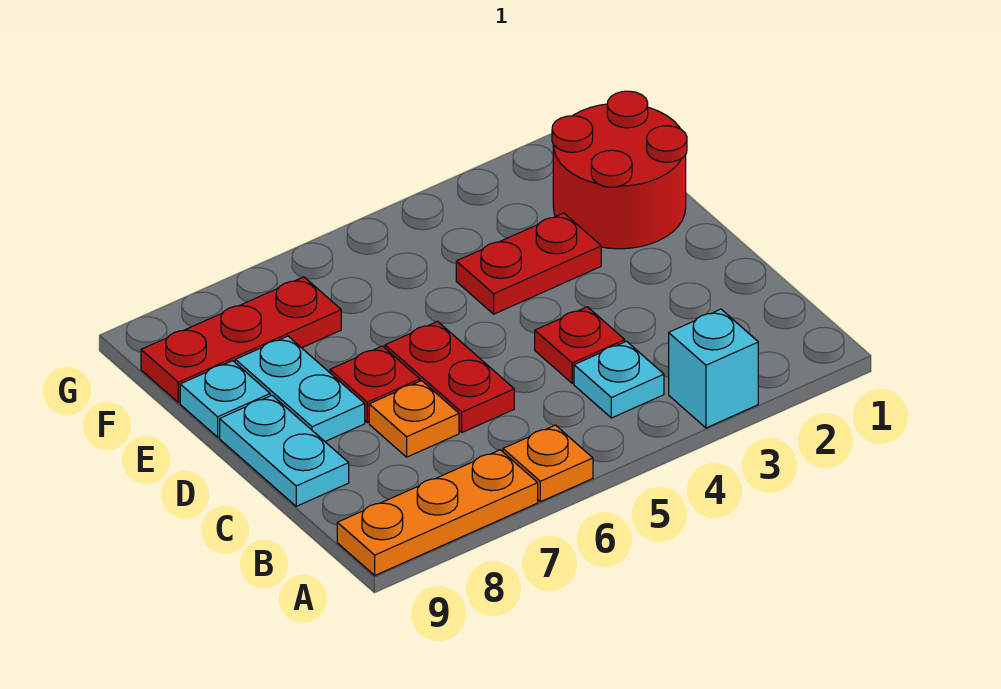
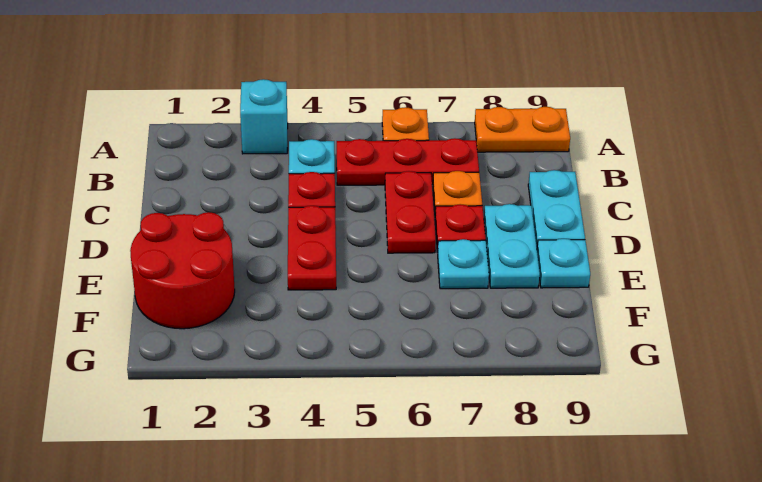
orange plate A7:A9 level 1 -> orange plate A8:A9 level 1
red plate E3:E4 level 1 -> red plate D4:E4 level 1
none -> cyan plate E7 level 1
red plate F7:F9 level 1 -> red plate B5:B7 level 1

